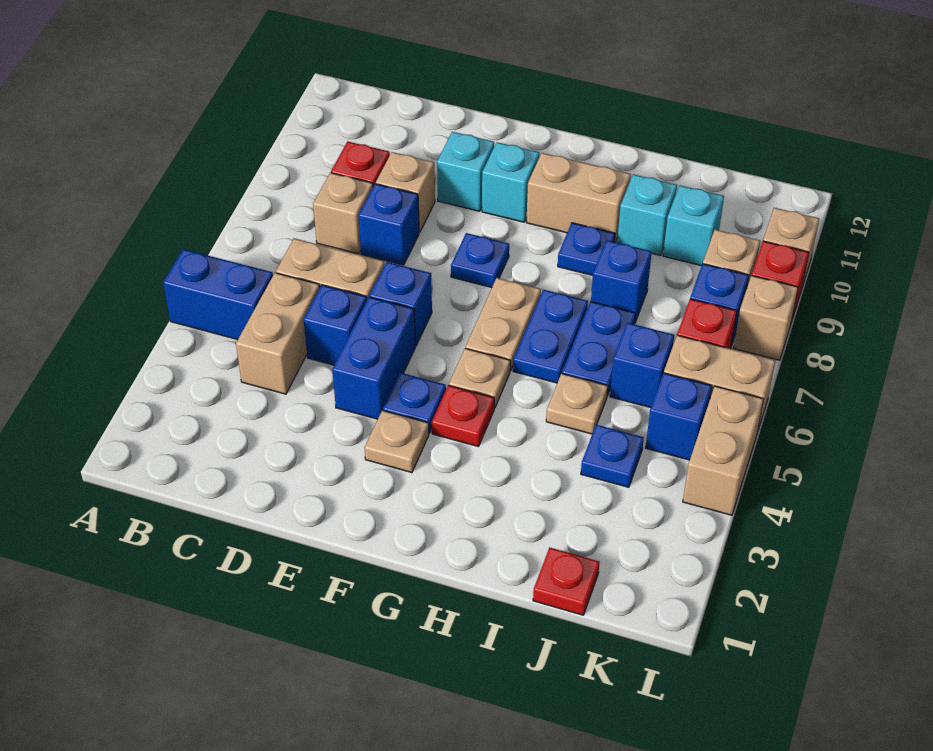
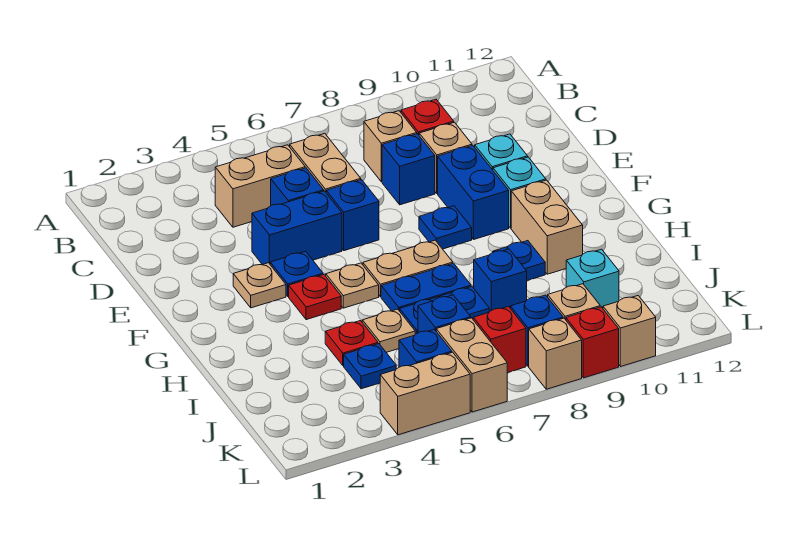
blue brick A5:B5 level 1 -> blue brick E9:F9 level 1
cyan brick I10 level 1 -> none
red plate J1 level 1 -> red plate I4 level 1

